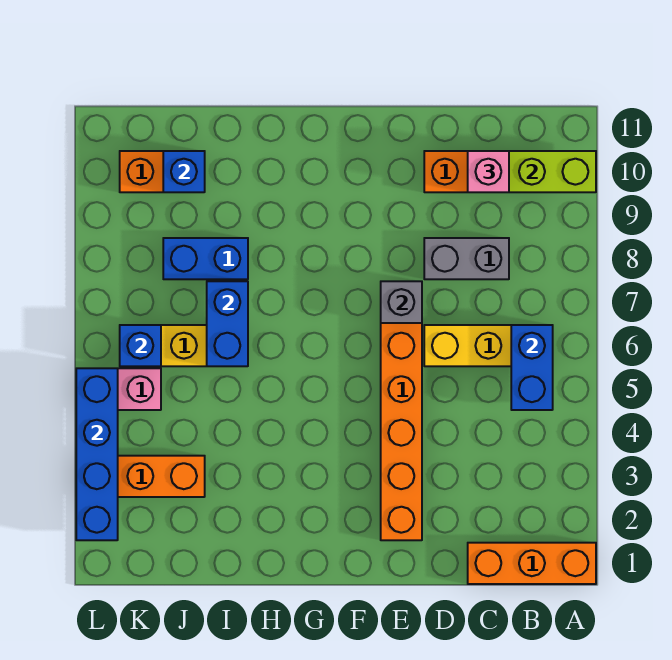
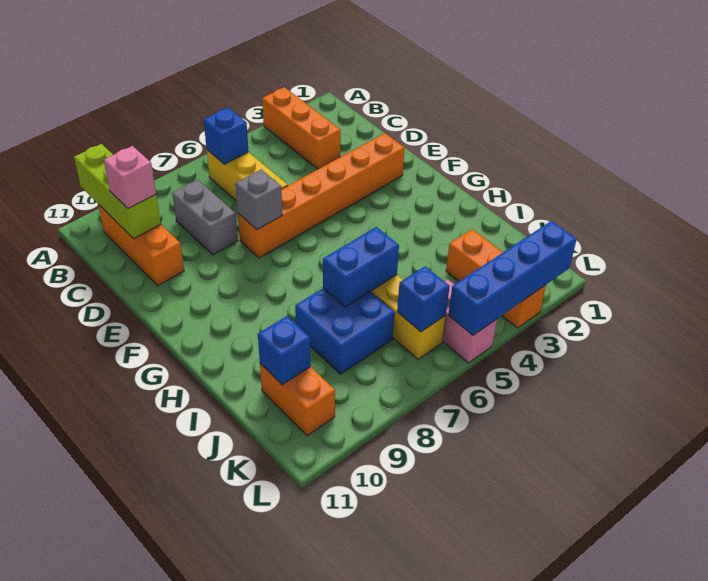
orange brick A1:C1 level 1 -> orange brick A3:C3 level 1
blue brick B5:B6 level 2 -> blue brick B6 level 2
blue brick I8:J8 level 1 -> blue brick I7:J8 level 1

